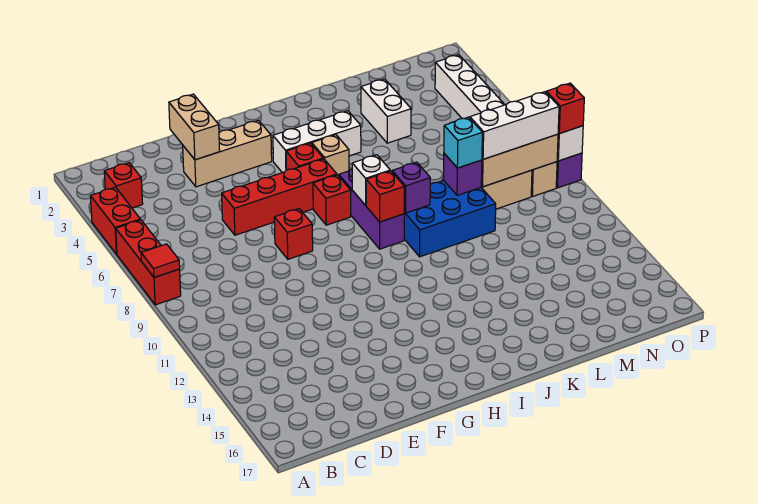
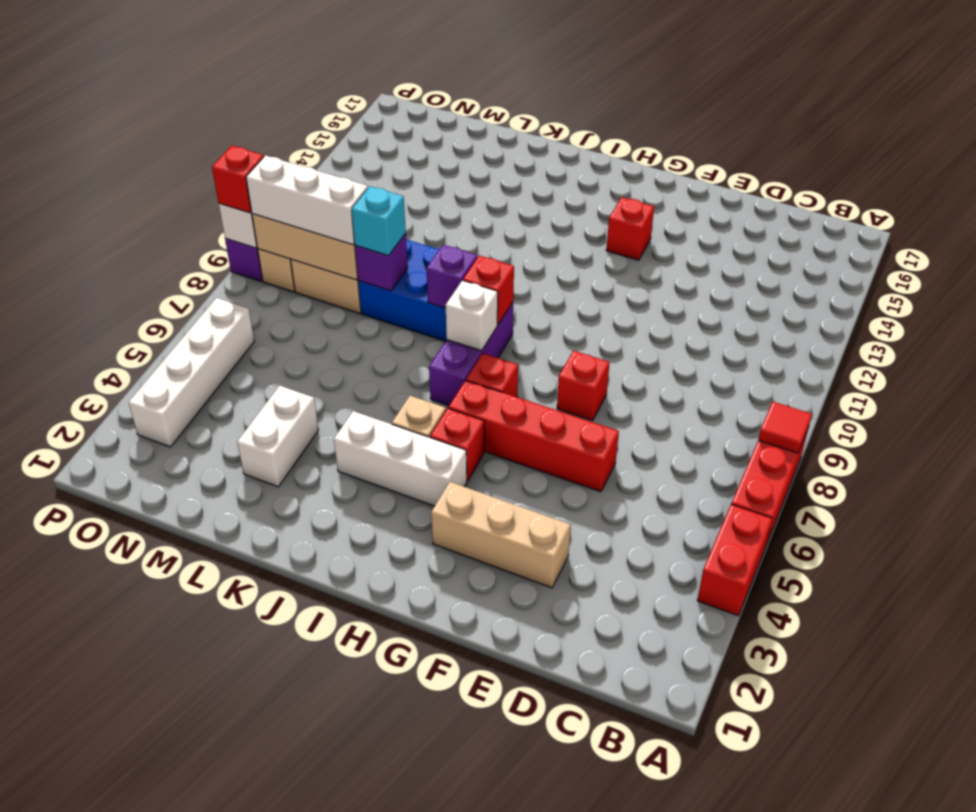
red brick B3 level 1 -> red brick G14 level 1
tan brick E2:E3 level 2 -> none

